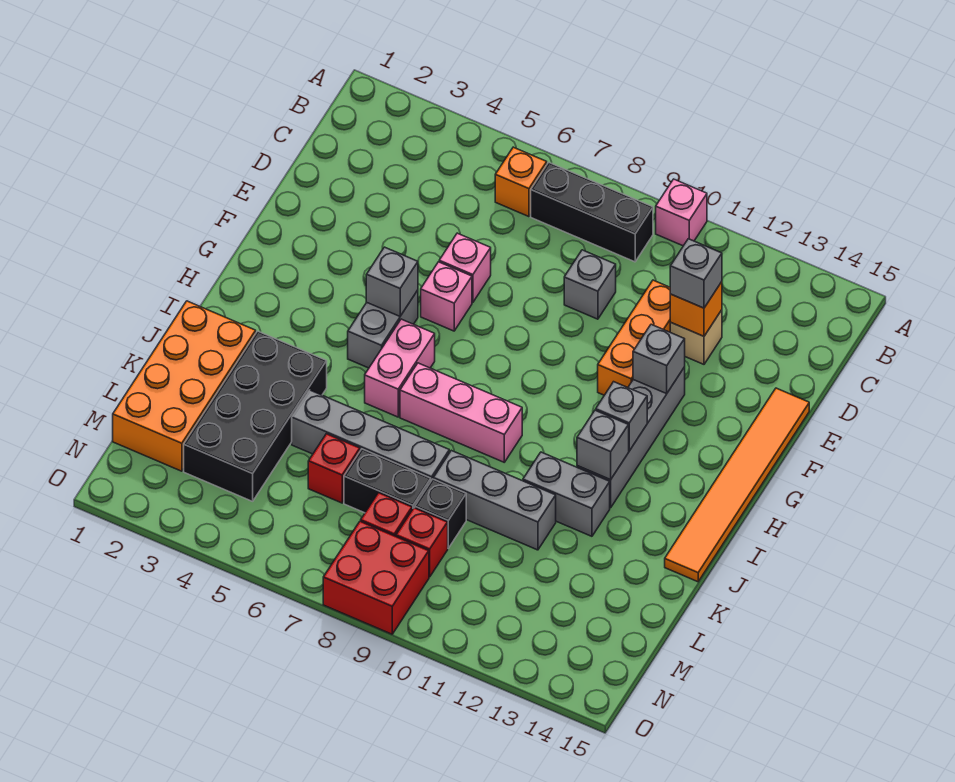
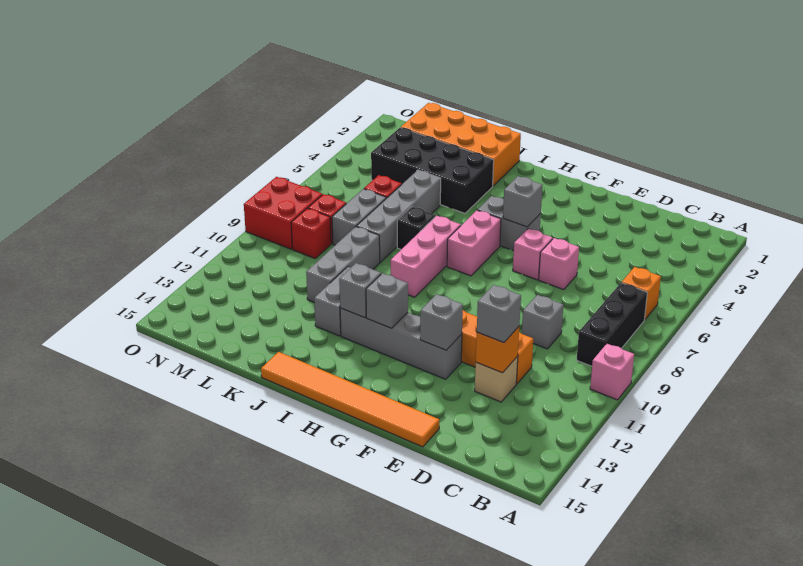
pink brick H6:I6 level 1 -> pink brick H6:H7 level 1
black brick L7:L8 level 1 -> grey brick L7:L8 level 1
black brick L9 level 1 -> black brick J7 level 1

